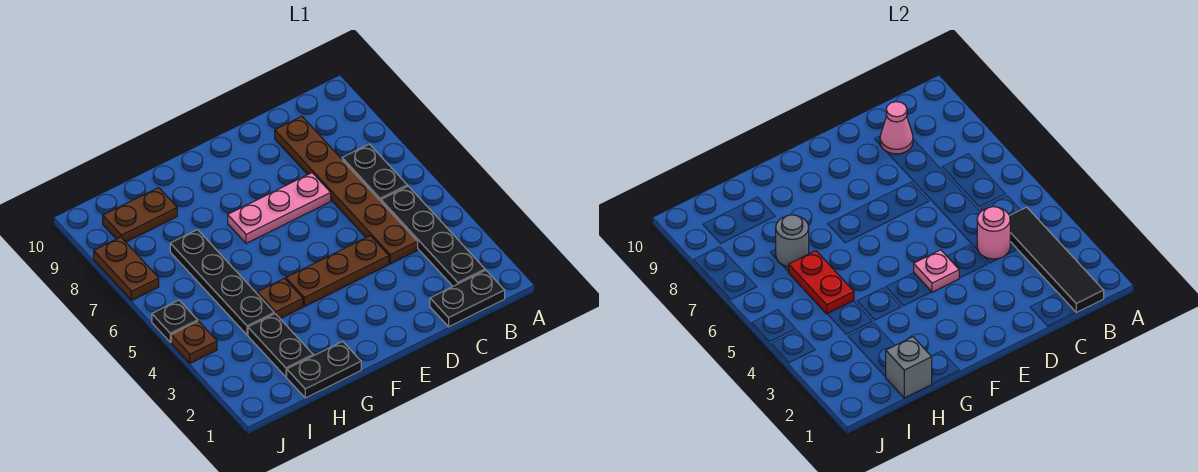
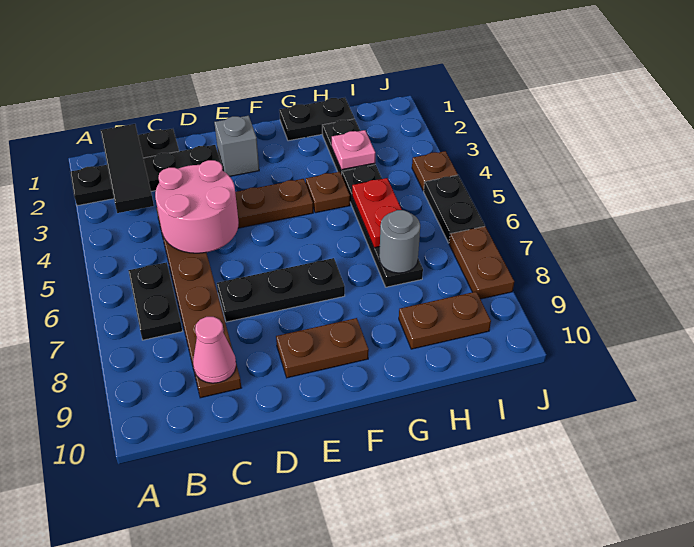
black tile B1:B4 level 2 -> black tile B1:B3 level 2
black plate B2:B5 level 1 -> black plate A2:D2 level 1
pink round brick C4 level 2 -> pink round brick C4:D5 level 2
pink plate D7:F7 level 1 -> black plate D7:F7 level 1
pink plate E4 level 2 -> pink plate H3 level 2
none -> brown plate E9:F9 level 1
grey brick H1 level 2 -> grey brick E2 level 1
black plate J5 level 1 -> black plate J5:J6 level 1

